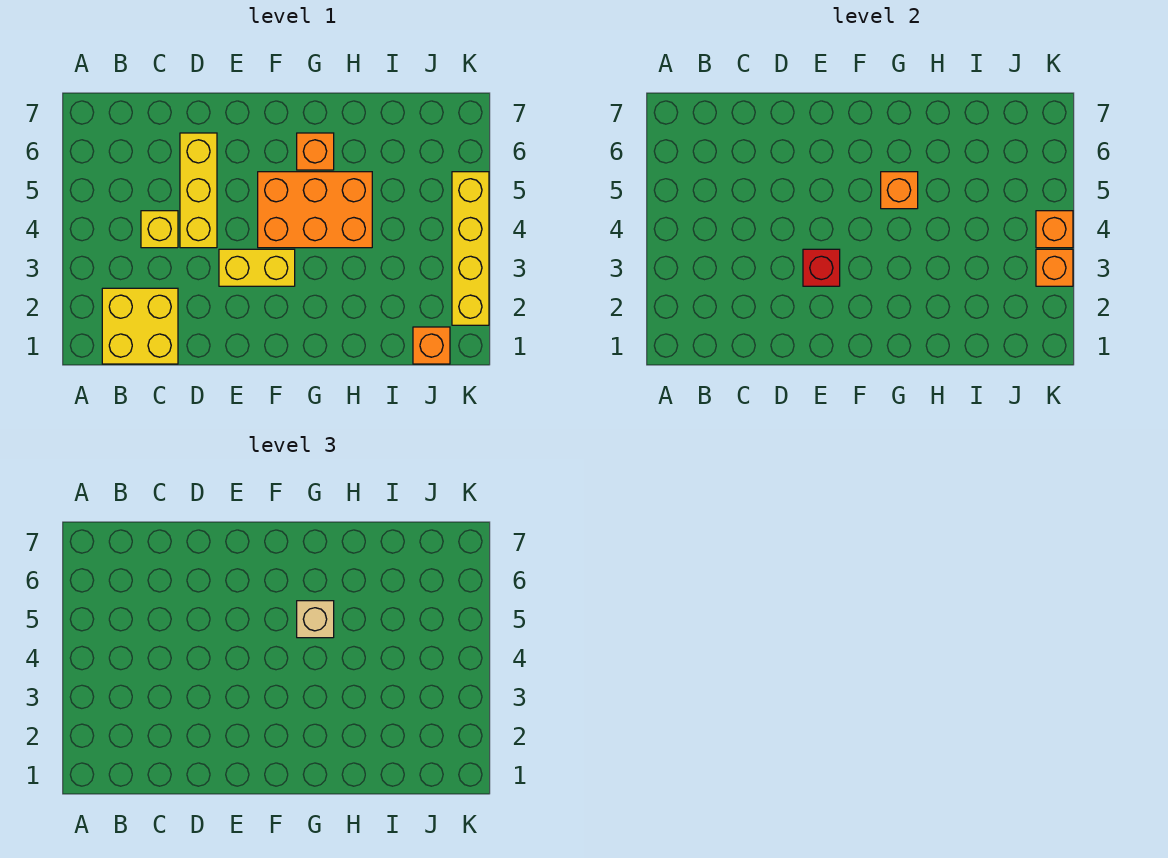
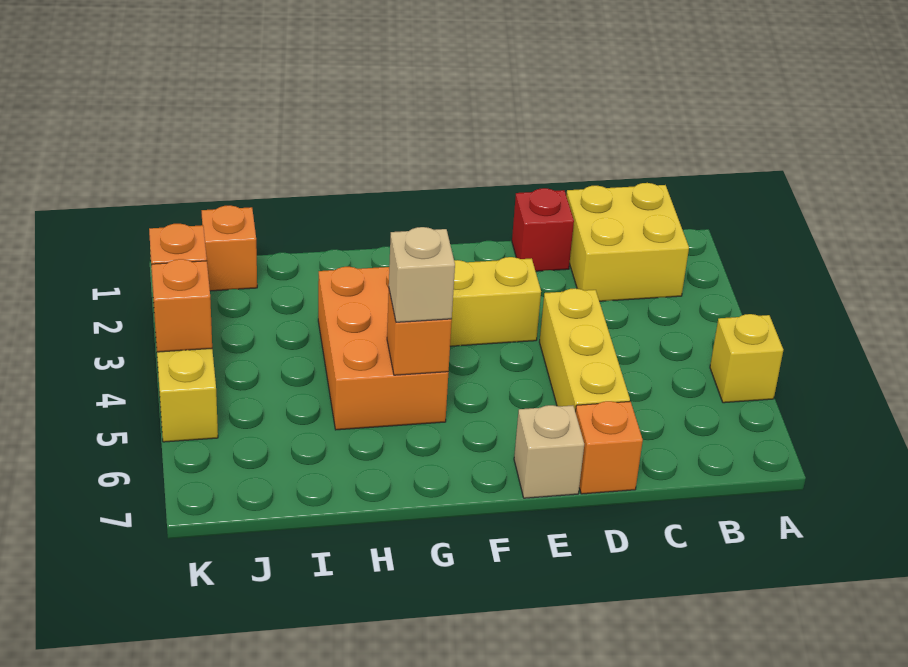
yellow brick C4 level 1 -> yellow brick A5 level 1
red brick E3 level 2 -> red brick D1 level 1
none -> tan brick E7 level 1
orange brick F4:H5 level 1 -> orange brick G3:H5 level 1
orange brick G6 level 1 -> orange brick D7 level 1

